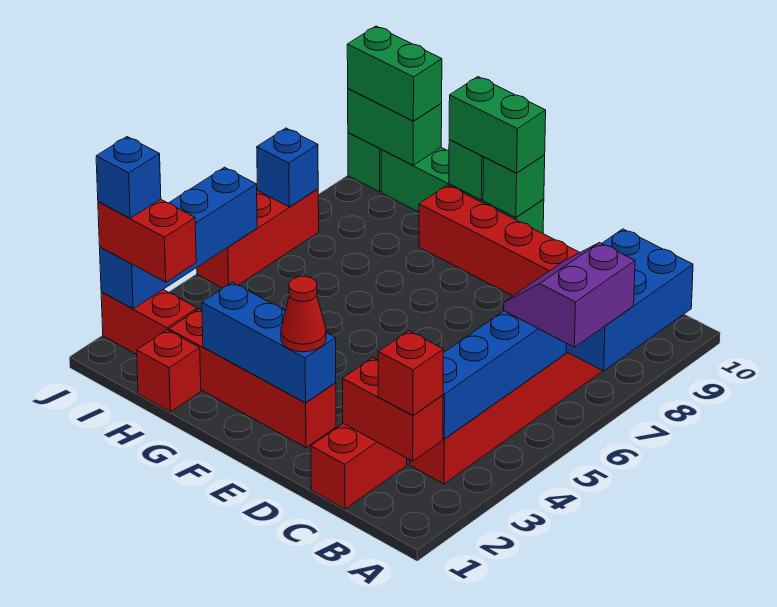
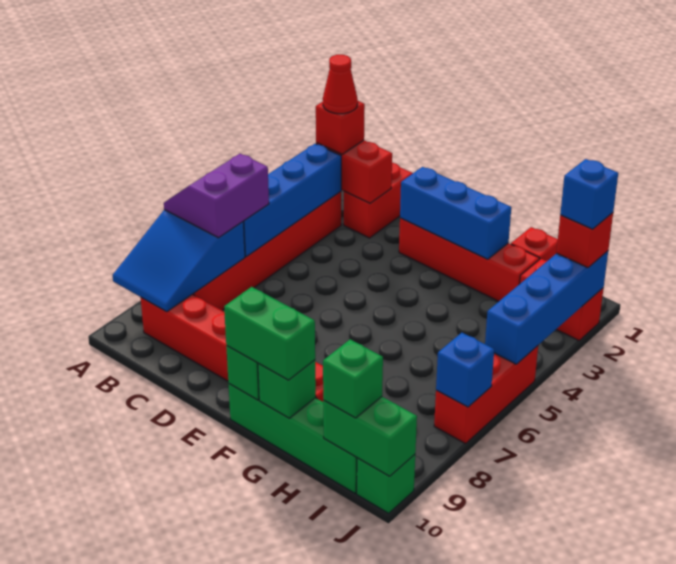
purple slope A6:B7 level 3 top A -> purple slope A6:B7 level 3 top B
blue brick A7:B9 level 2 -> blue slope A7:B9 level 2 top 7
red cone E2 level 3 -> red cone B2 level 4
red brick I2:J2 level 3 -> red brick J2 level 3
green brick I10:J10 level 3 -> green brick I10 level 3

